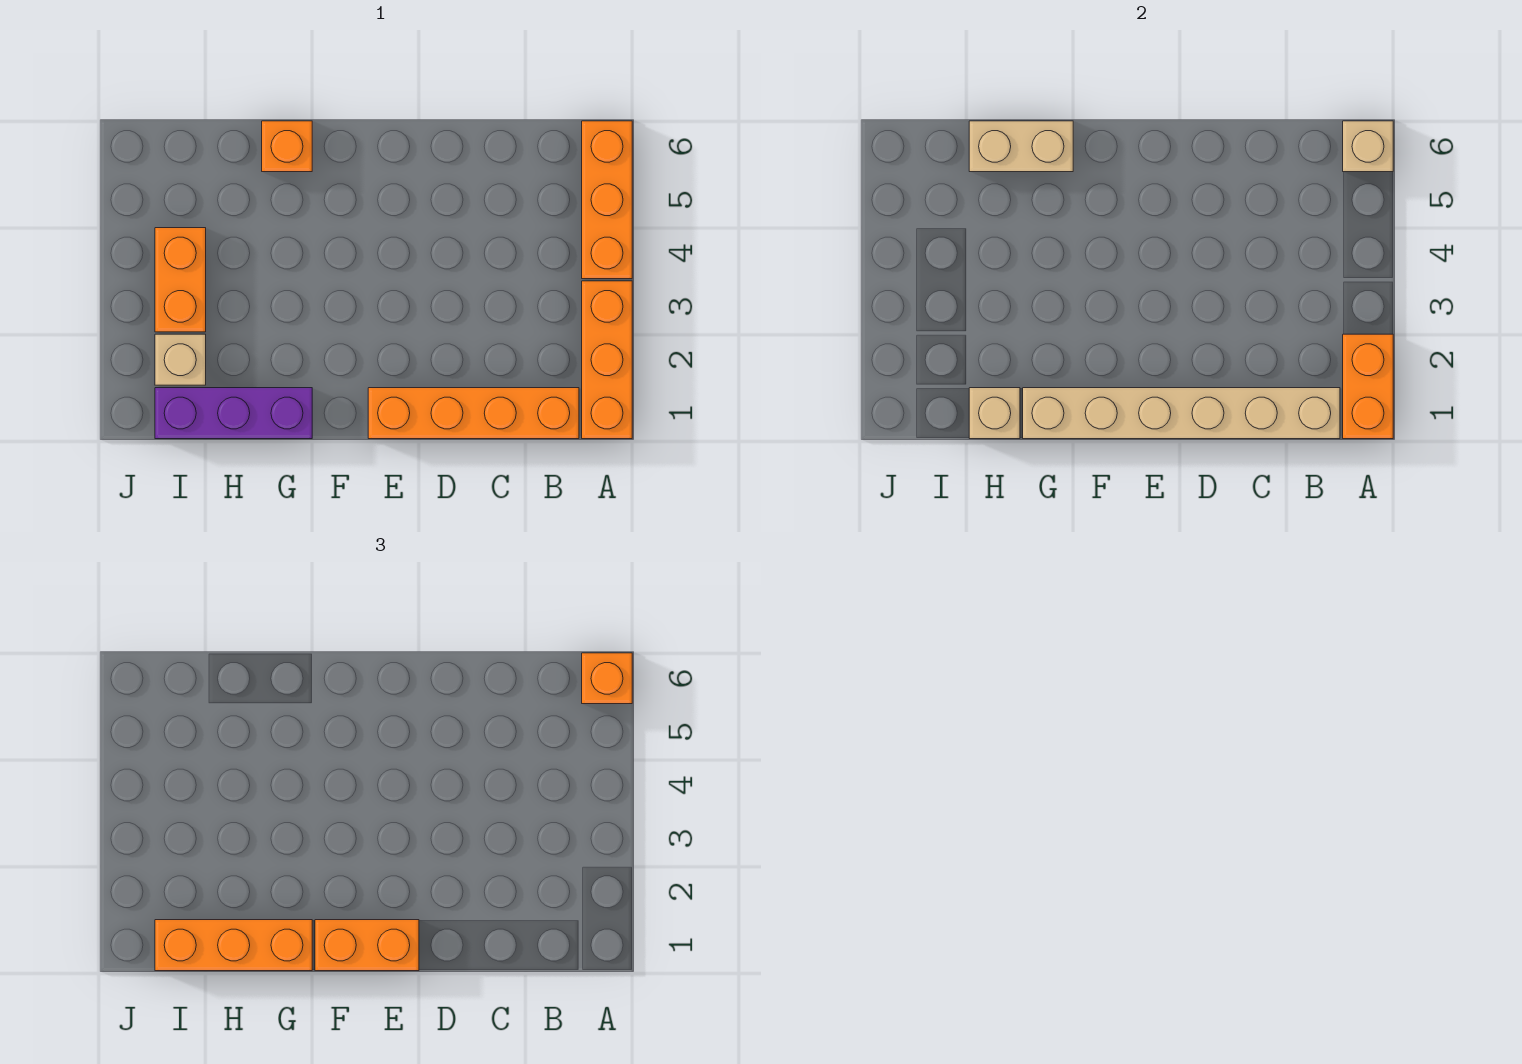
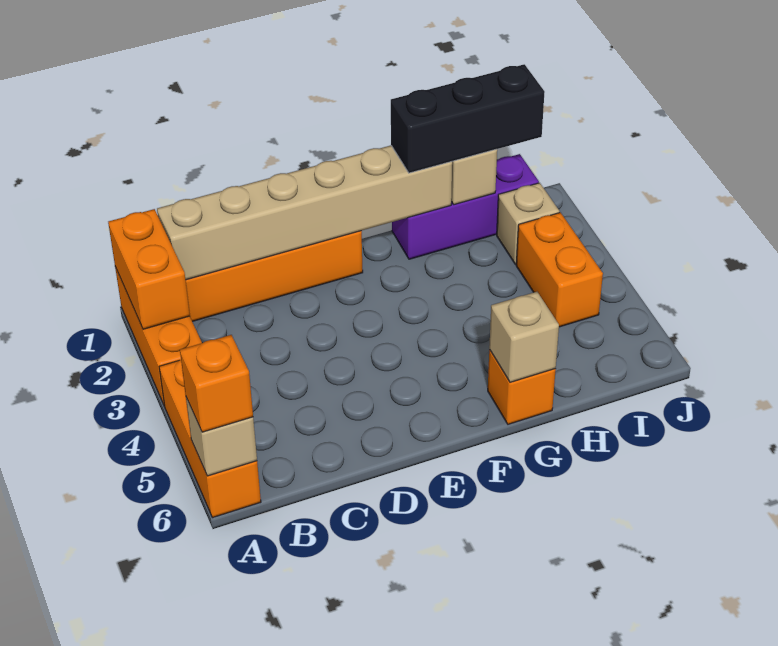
orange brick E1:F1 level 3 -> none
orange brick G1:I1 level 3 -> black brick G1:I1 level 3
tan brick G6:H6 level 2 -> tan brick G6 level 2

